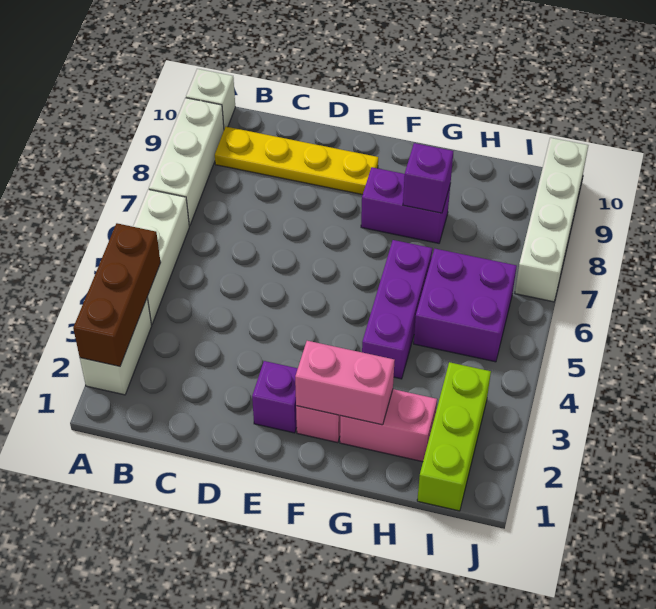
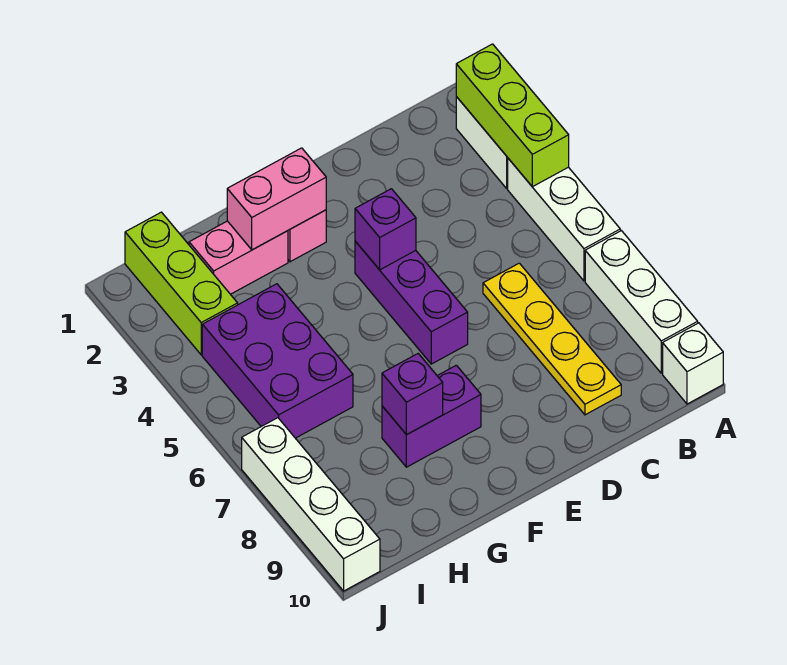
brown brick A2:A4 level 2 -> lime brick A2:A4 level 2
yellow plate B9:E9 level 1 -> yellow plate C6:C9 level 1
purple brick E2 level 1 -> purple brick E4 level 2
purple brick G4:G6 level 1 -> purple brick E4:E6 level 1
purple brick H5:I6 level 1 -> purple brick H4:I6 level 1

